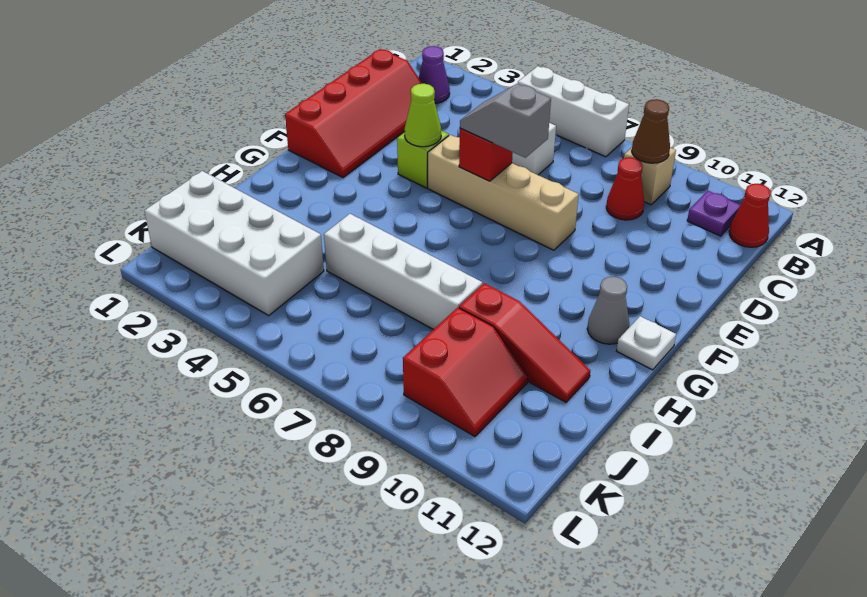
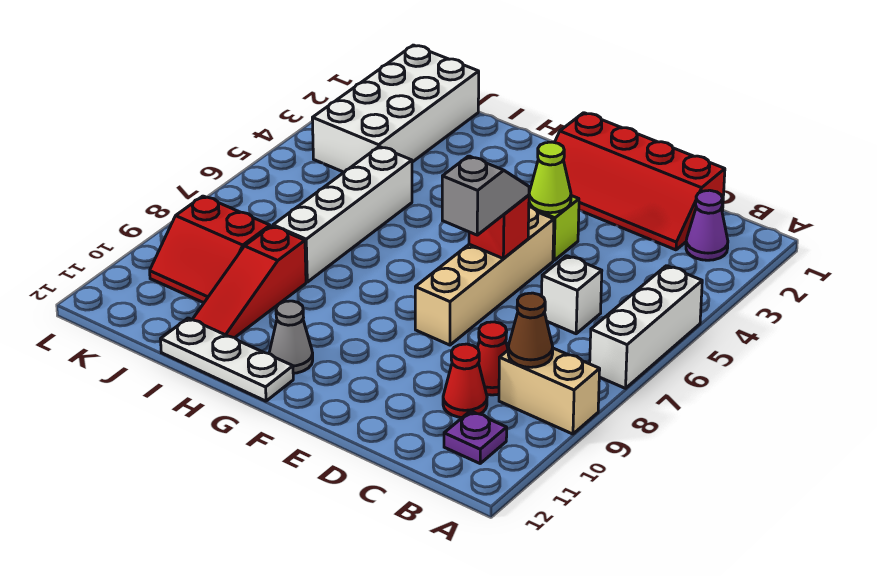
tan brick B9 level 1 -> tan brick A9:B9 level 1
red cone B12 level 1 -> red cone C10 level 1
white plate G12 level 1 -> white plate G12:I12 level 1

